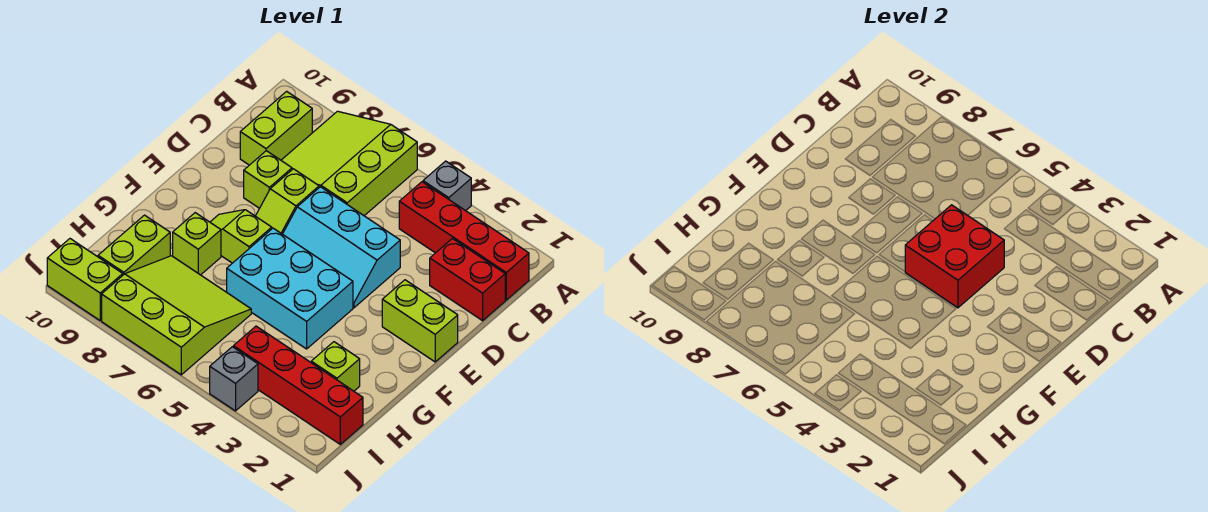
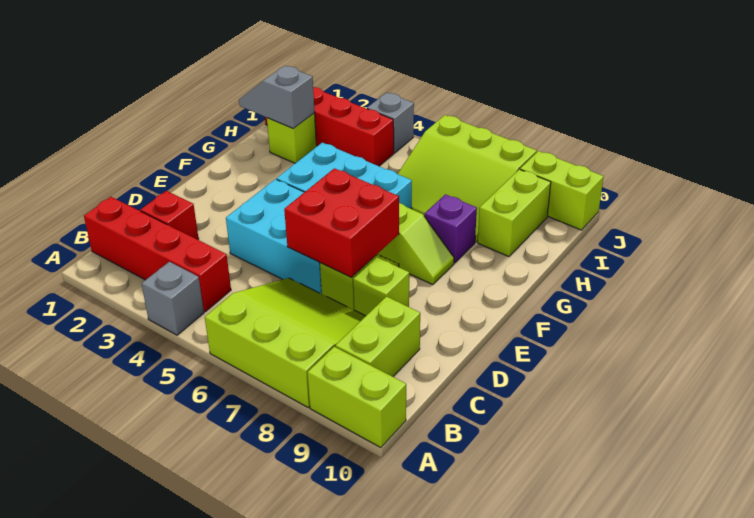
lime slope A6:C8 level 1 top 6 -> lime slope A6:C8 level 1 top A
red brick C1:C2 level 1 -> red brick C2 level 1
cyan slope D4:E6 level 1 top D -> cyan brick D4:E6 level 1
red brick D4:E5 level 2 -> red brick D6:E7 level 2
lime brick E1:E2 level 1 -> lime brick A9:A10 level 1
lime brick G8 level 1 -> purple brick G8 level 1
none -> grey slope H1:H2 level 2 top 2

